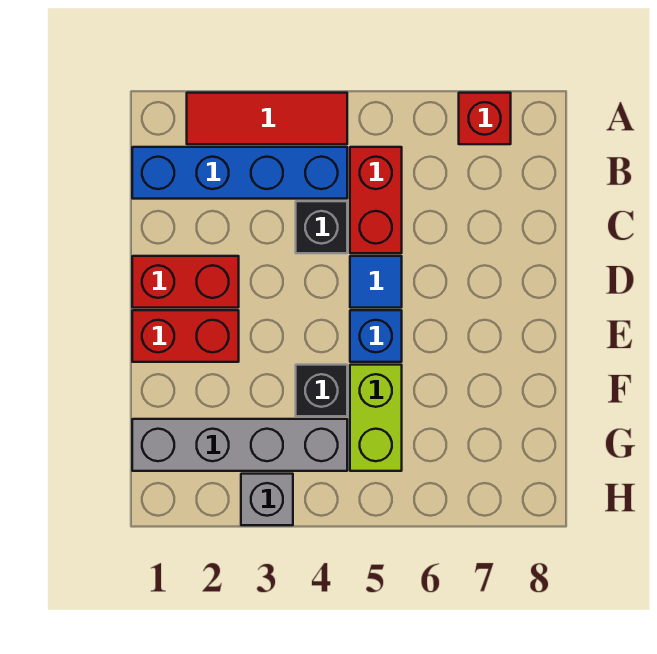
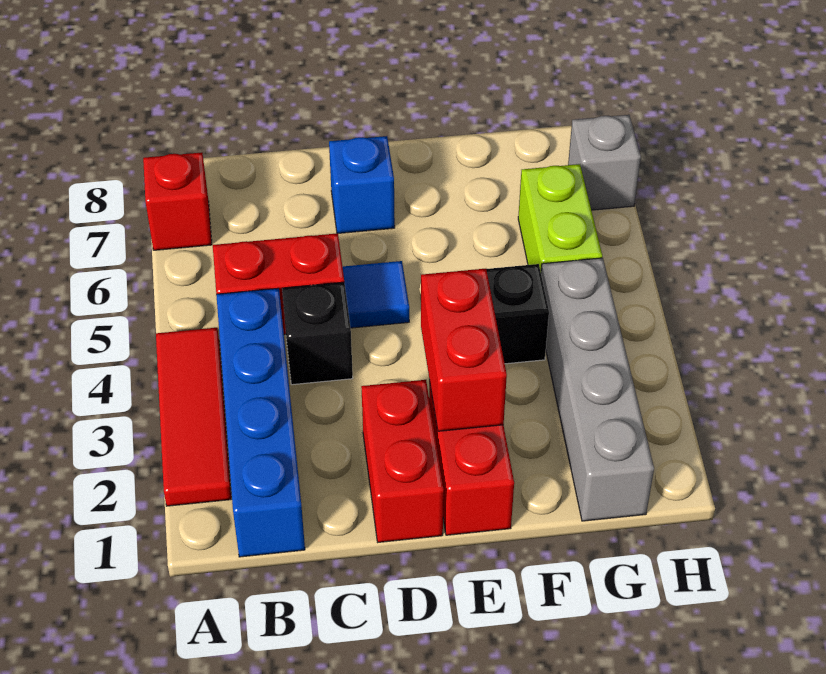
none -> red brick E2:E3 level 2
blue brick E5 level 1 -> blue brick D7 level 1
lime brick F5:G5 level 1 -> lime brick G5:G6 level 1
grey brick H3 level 1 -> grey brick H7 level 1

